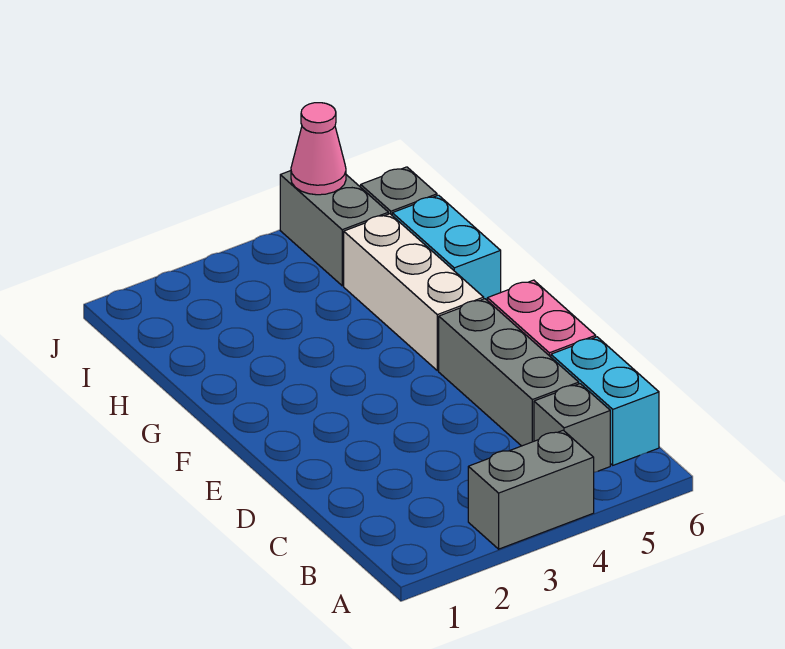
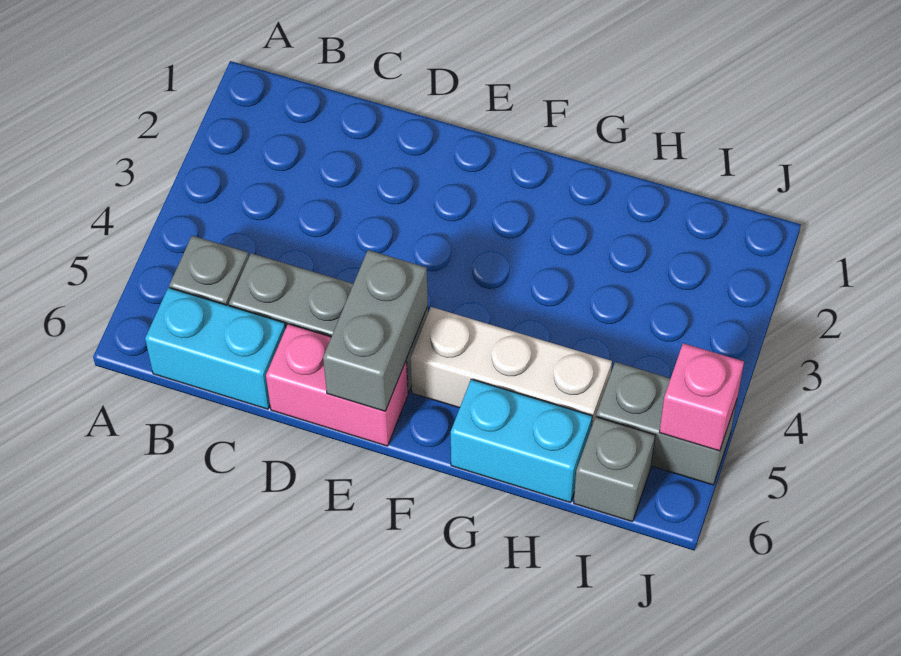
grey brick A3:A4 level 1 -> grey brick E5:E6 level 2
pink cone J5 level 2 -> pink brick J5 level 2

